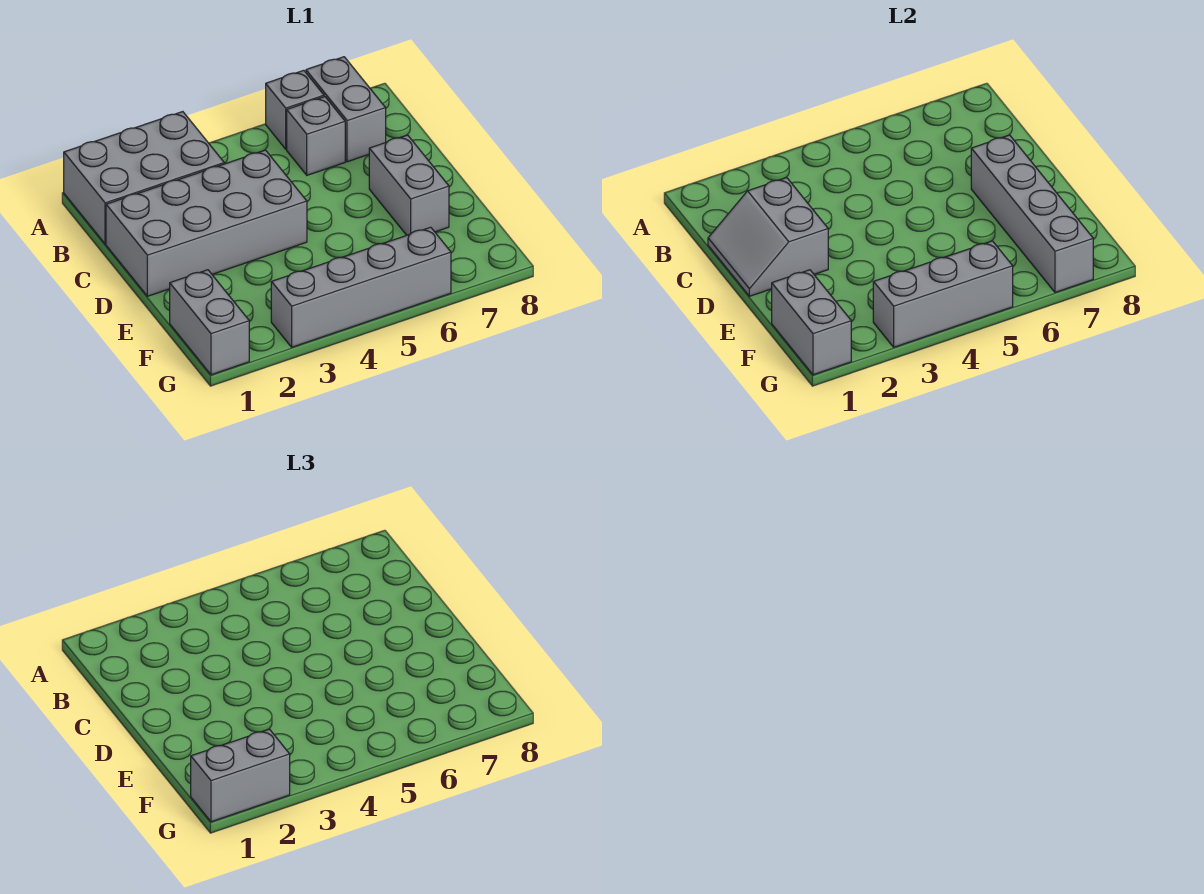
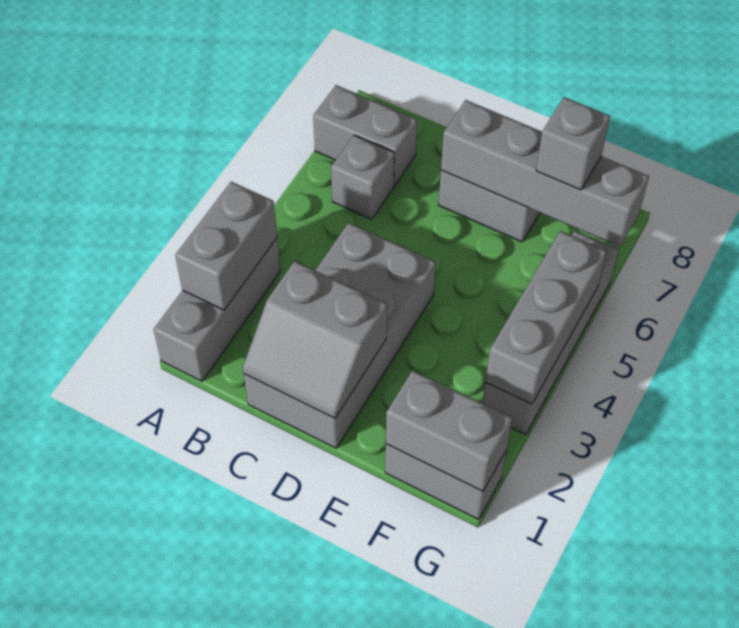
grey brick A1:B3 level 1 -> grey brick A1:A3 level 1
grey brick A6 level 1 -> grey brick F7 level 3
grey brick G1:G2 level 3 -> grey brick A2:A3 level 2

